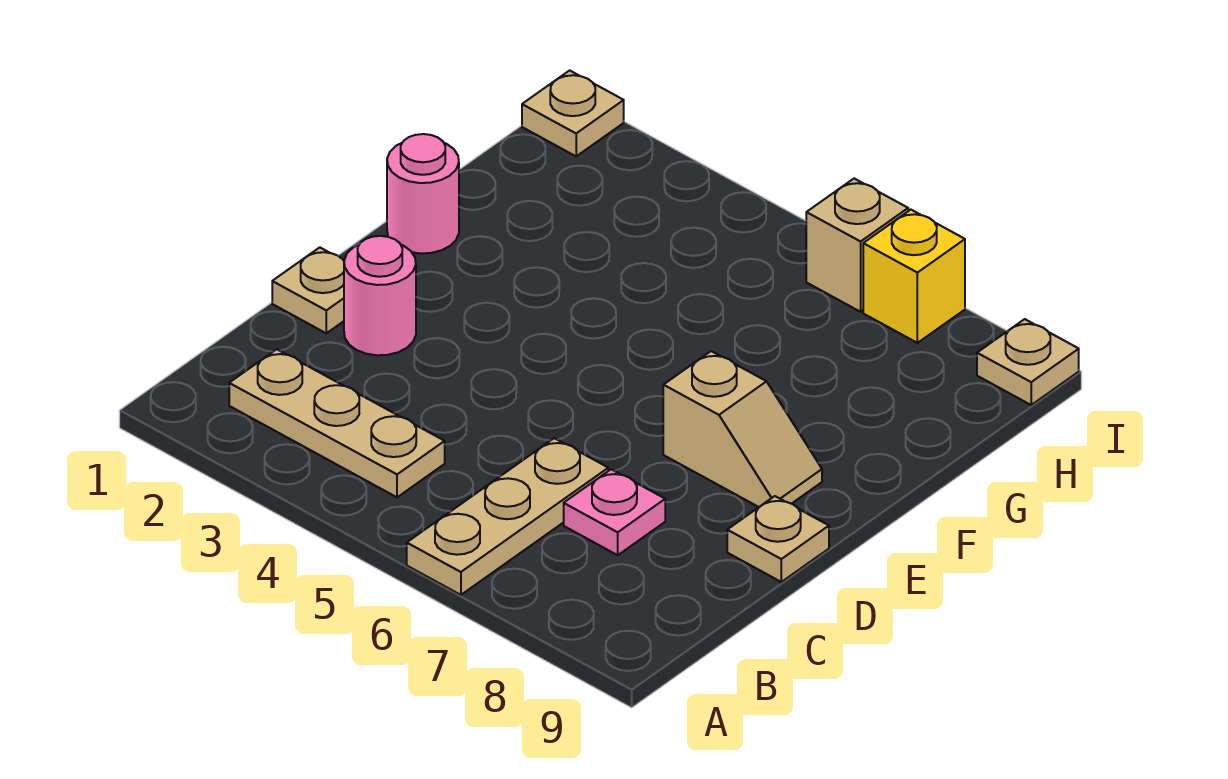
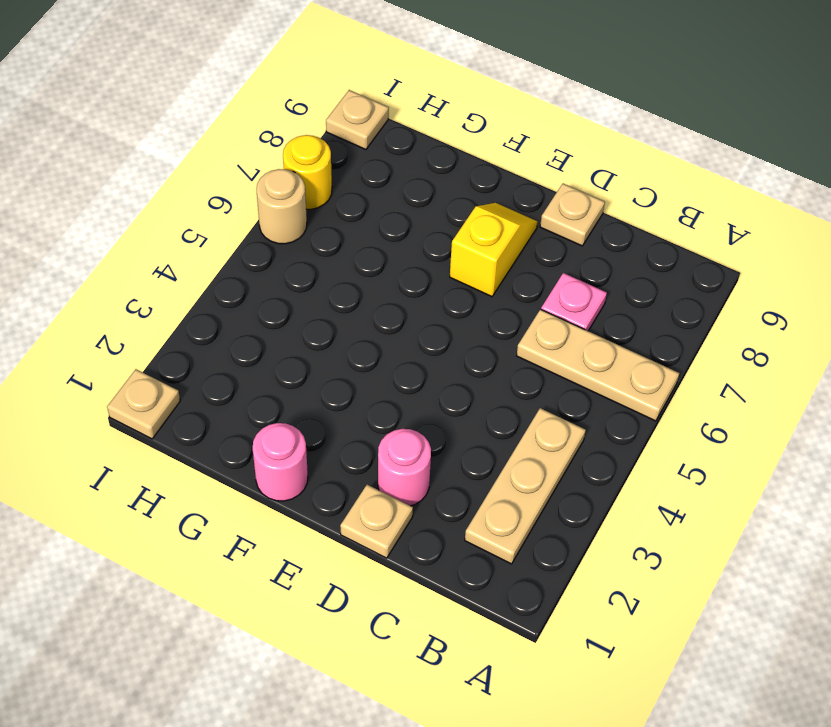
tan slope E7:E8 level 1 top 7 -> yellow slope E7:E8 level 1 top 7
tan brick I6 level 1 -> tan round brick I6 level 1
yellow brick I7 level 1 -> yellow round brick I7 level 1

